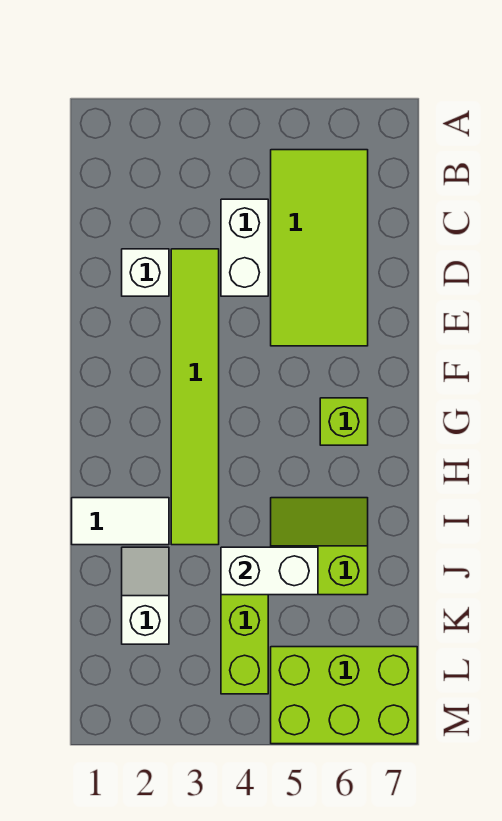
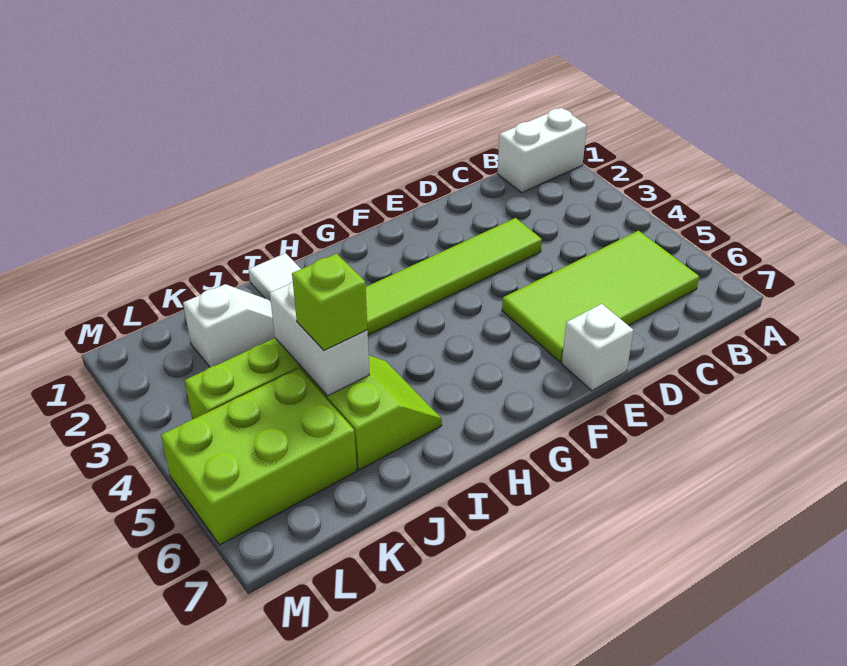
white brick C4:D4 level 1 -> white brick A1:B1 level 1
white brick D2 level 1 -> white brick E7 level 1
lime brick G6 level 1 -> lime brick J5 level 3
lime brick L5:M7 level 1 -> lime brick K5:M6 level 1

